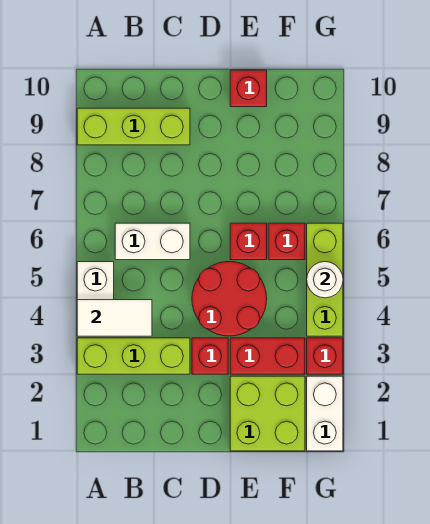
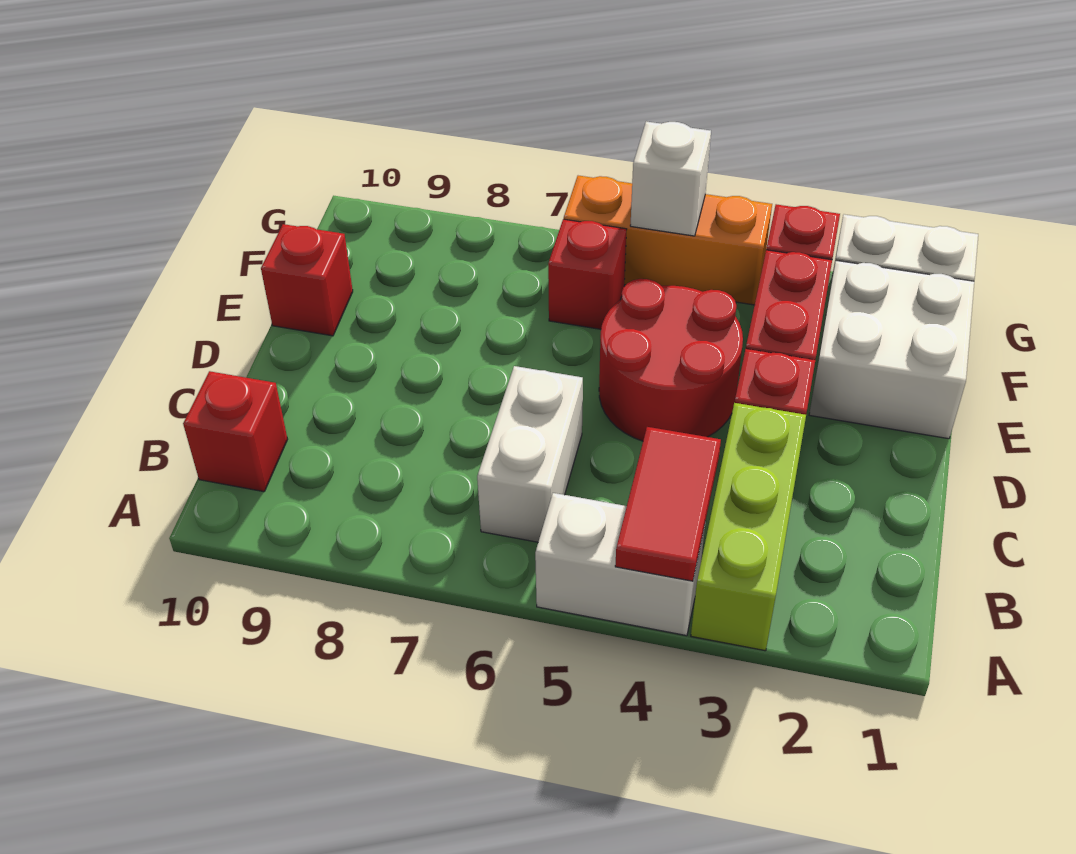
white tile A4:B4 level 2 -> red tile A4:B4 level 2
lime brick A9:C9 level 1 -> none
lime brick E1:F2 level 1 -> white brick E1:F2 level 1
red brick E6 level 1 -> red brick B10 level 1
lime brick G4:G6 level 1 -> orange brick G4:G6 level 1
white round brick G5 level 2 -> white brick G5 level 2

